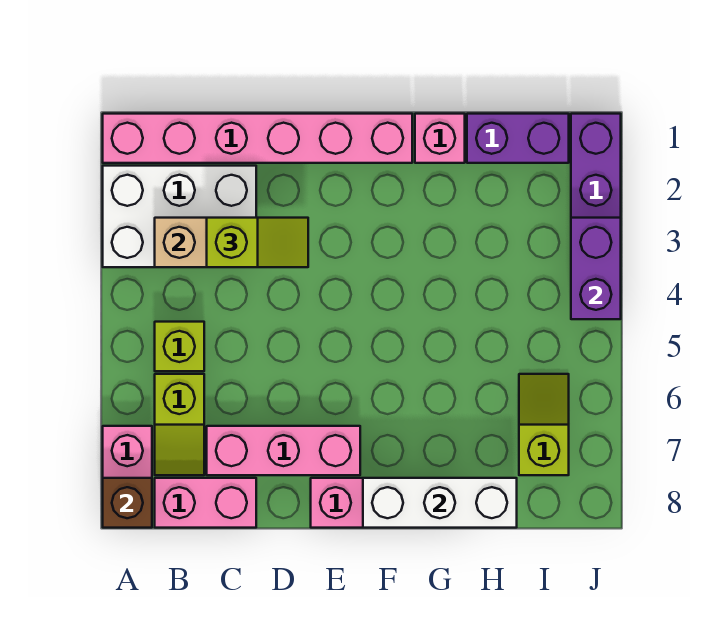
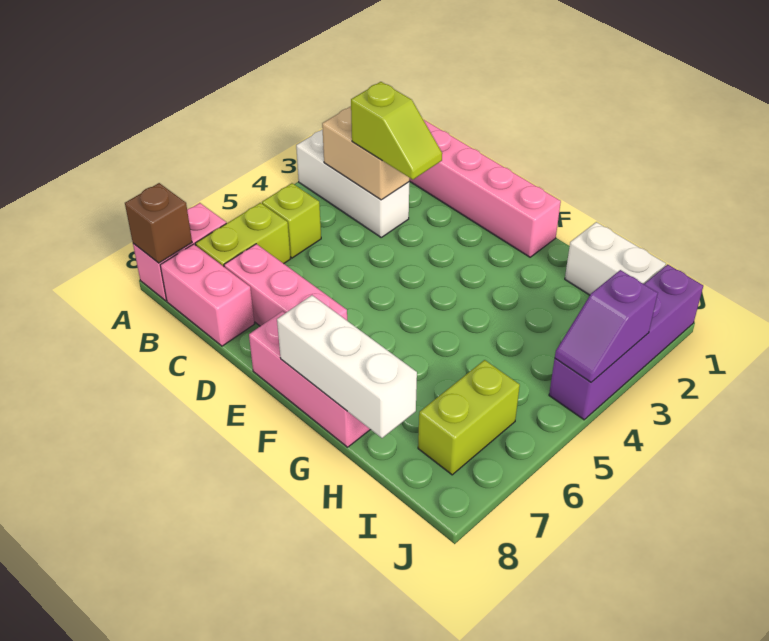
white brick A2:C3 level 1 -> white brick A3:C3 level 1
lime slope B6:B7 level 1 top 6 -> lime brick B6:B7 level 1
pink brick G1 level 1 -> none
purple brick H1:I1 level 1 -> white brick H1:I1 level 1
lime slope I6:I7 level 1 top 7 -> lime brick I6:I7 level 1
purple brick J3:J4 level 2 -> purple slope J3:J4 level 2 top 3

